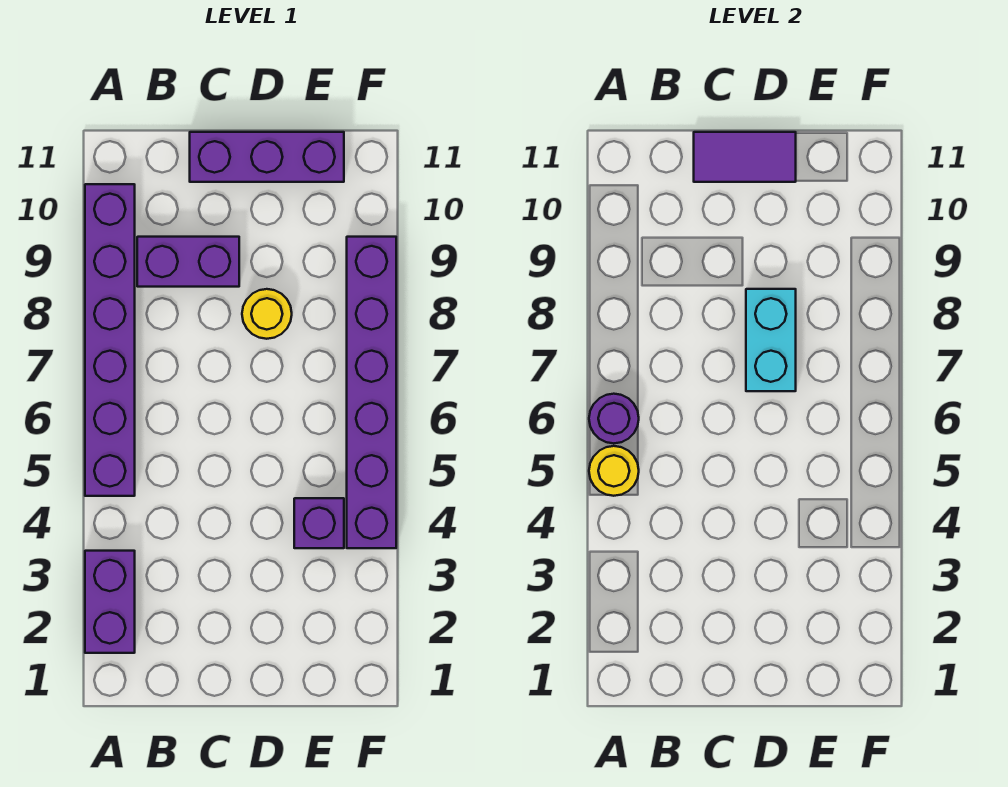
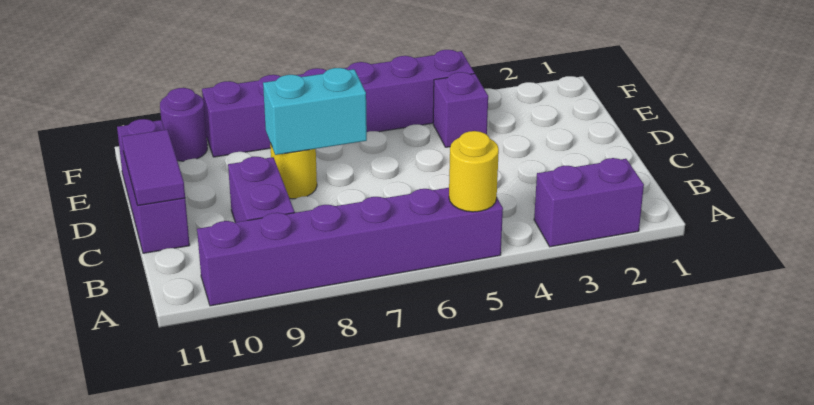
purple round brick A6 level 2 -> purple round brick F10 level 1

